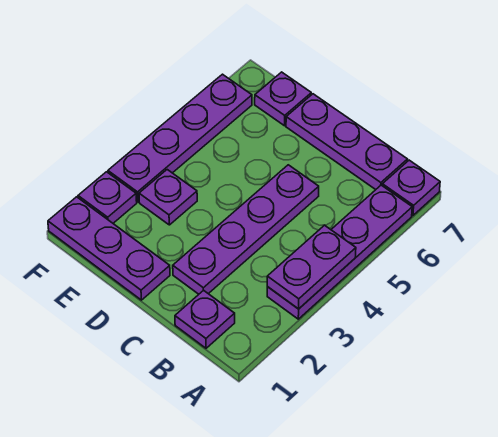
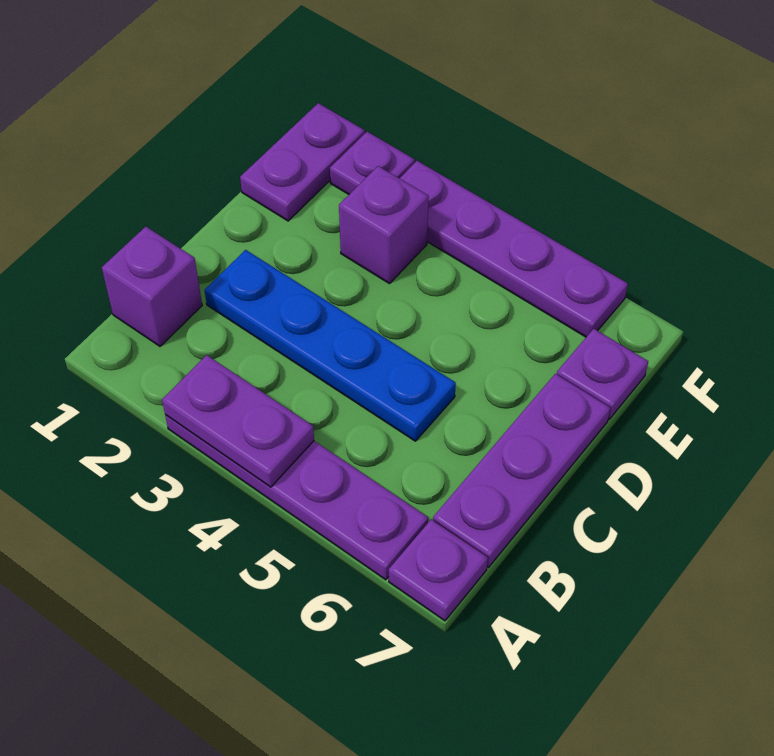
purple plate B1 level 1 -> purple brick B1 level 1
purple plate C2:C5 level 1 -> blue plate C2:C5 level 1
purple plate D1:F1 level 1 -> purple plate E1:F1 level 1
purple plate E3 level 1 -> purple brick E3 level 1

